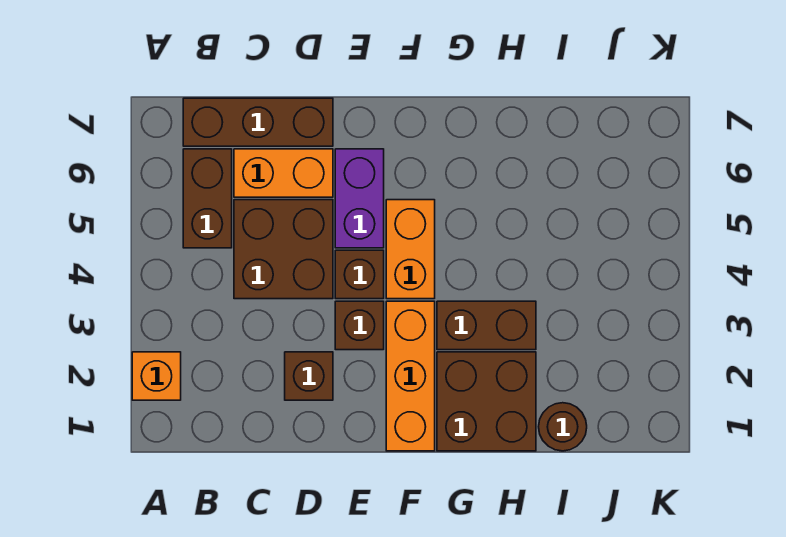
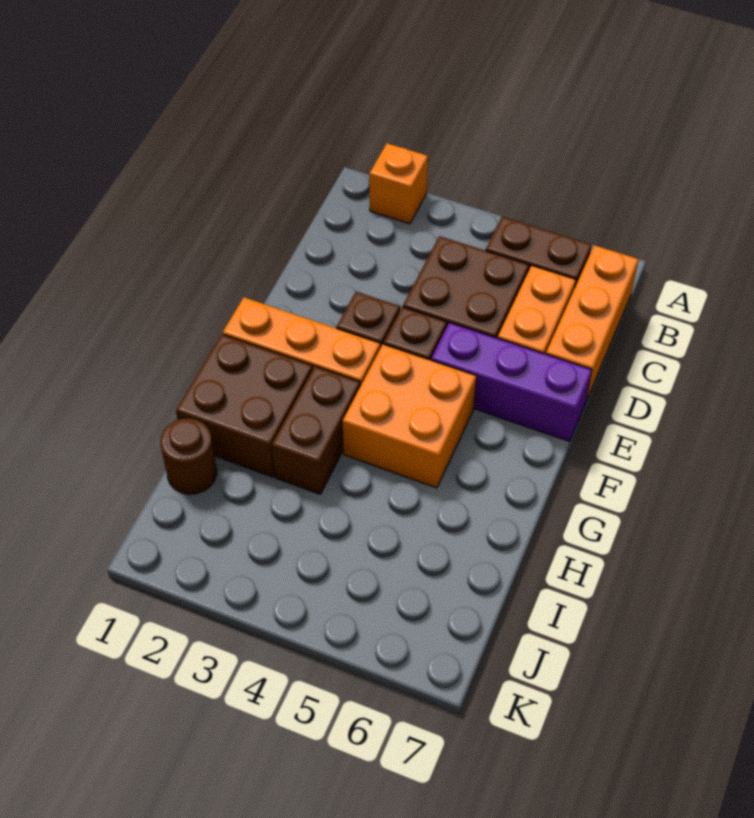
brown brick B7:D7 level 1 -> orange brick B7:D7 level 1
brown brick D2 level 1 -> none
purple brick E5:E6 level 1 -> purple brick E5:E7 level 1
orange brick F4:F5 level 1 -> orange brick F4:G5 level 1

